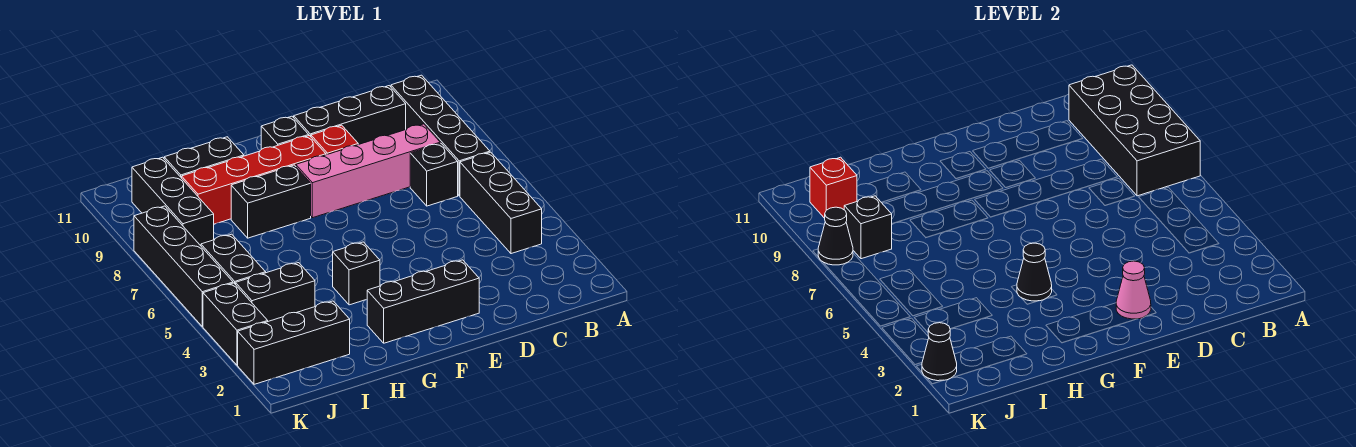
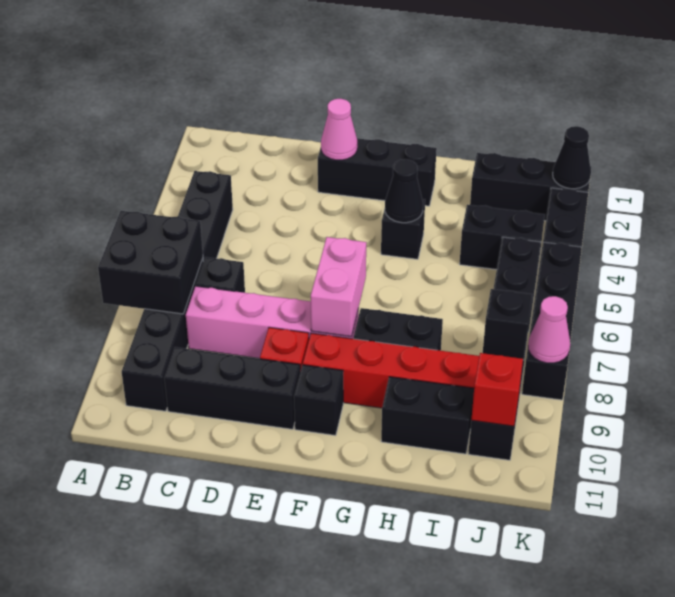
black brick A7:B10 level 2 -> black brick A7:B8 level 2
none -> pink brick F7:F8 level 2
black cone K8 level 2 -> pink cone K8 level 2

